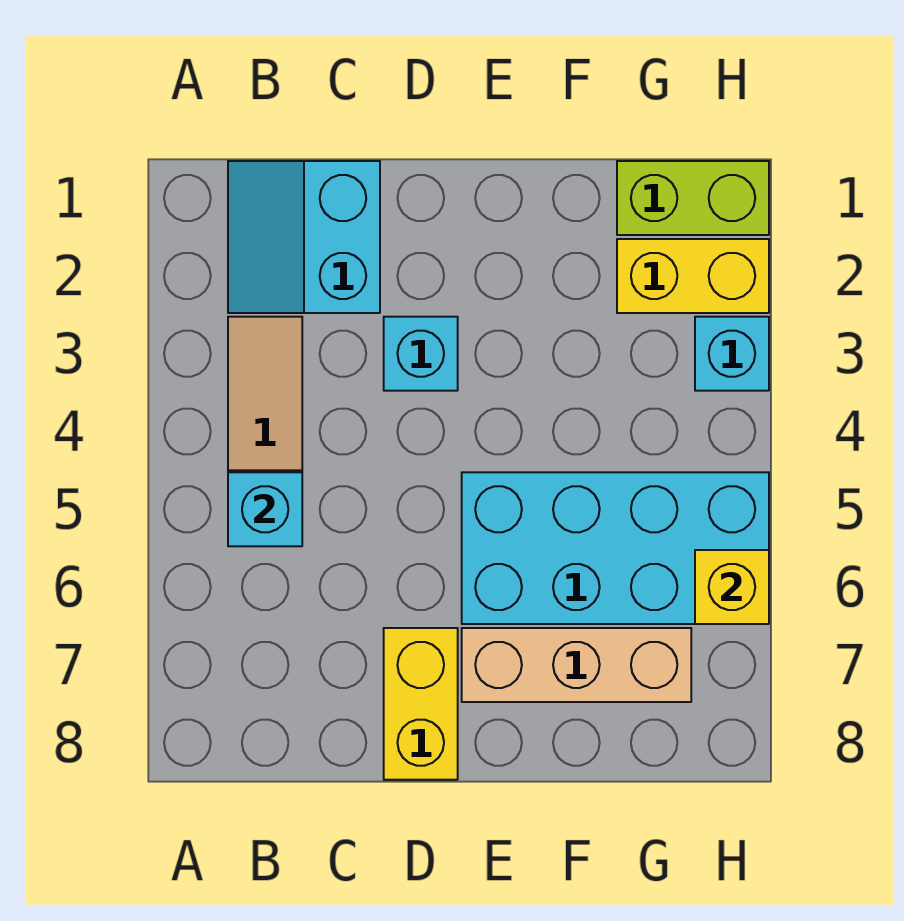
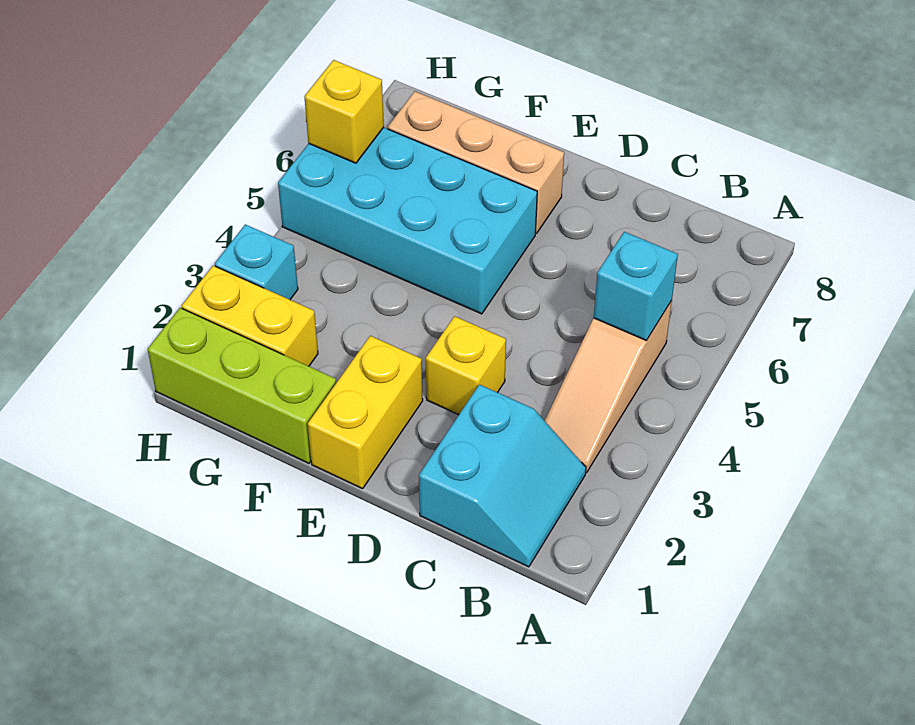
cyan brick D3 level 1 -> yellow brick D3 level 1
yellow brick D7:D8 level 1 -> yellow brick E1:E2 level 1
lime brick G1:H1 level 1 -> lime brick F1:H1 level 1

